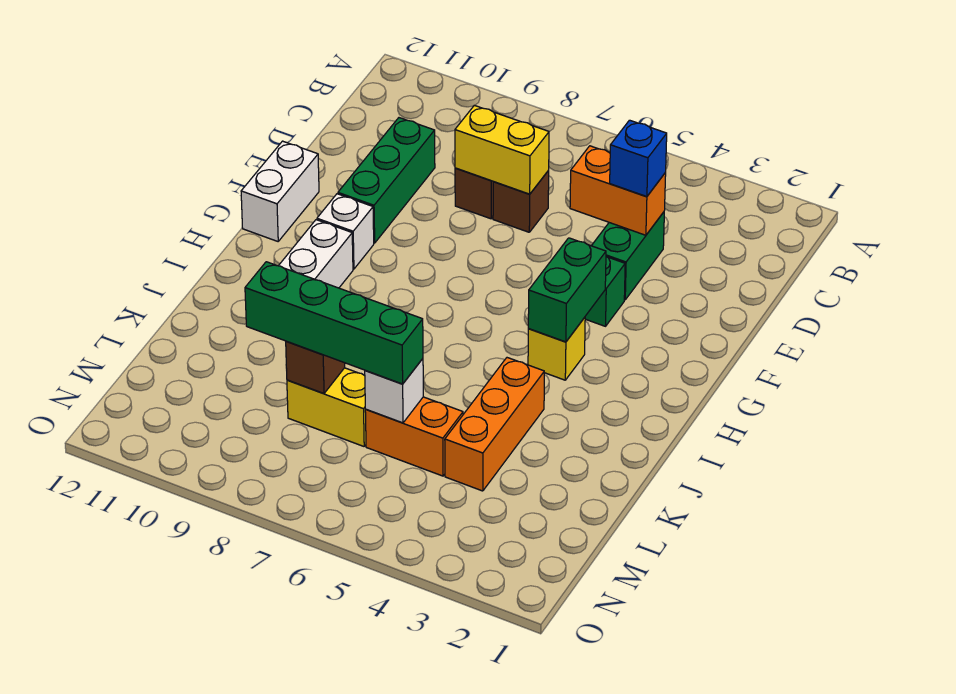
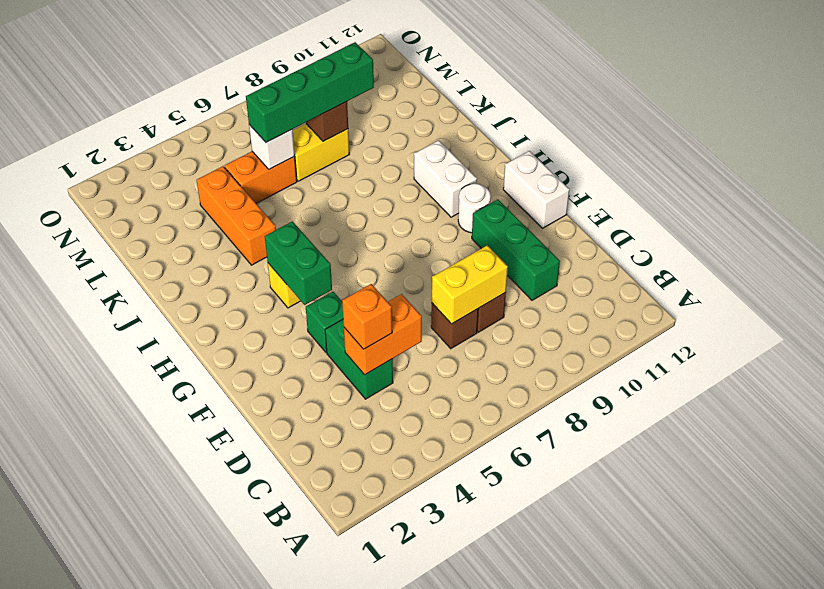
blue brick D4 level 3 -> orange brick D4 level 3
white brick G10 level 1 -> white round brick G10 level 1

